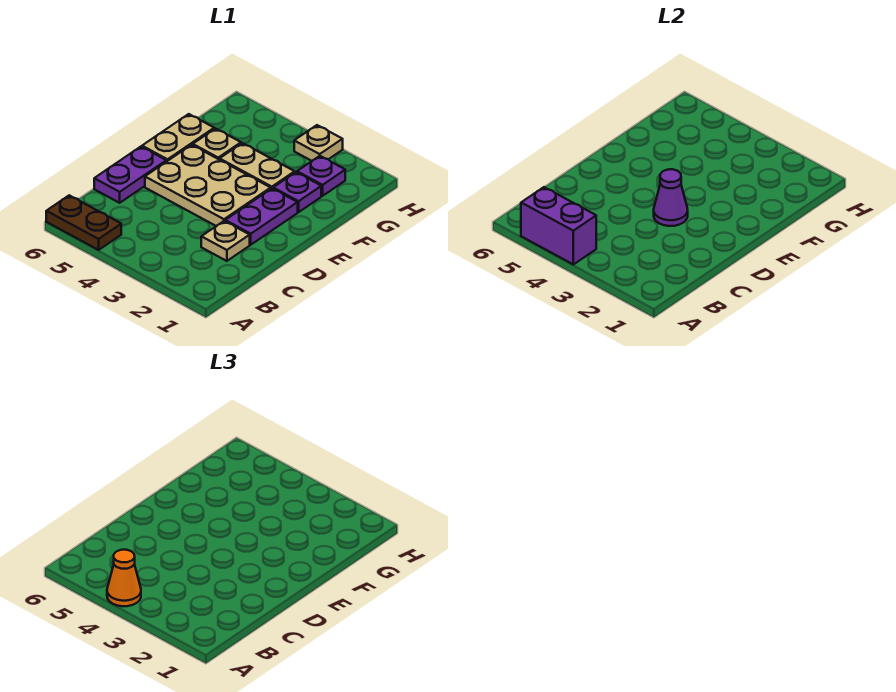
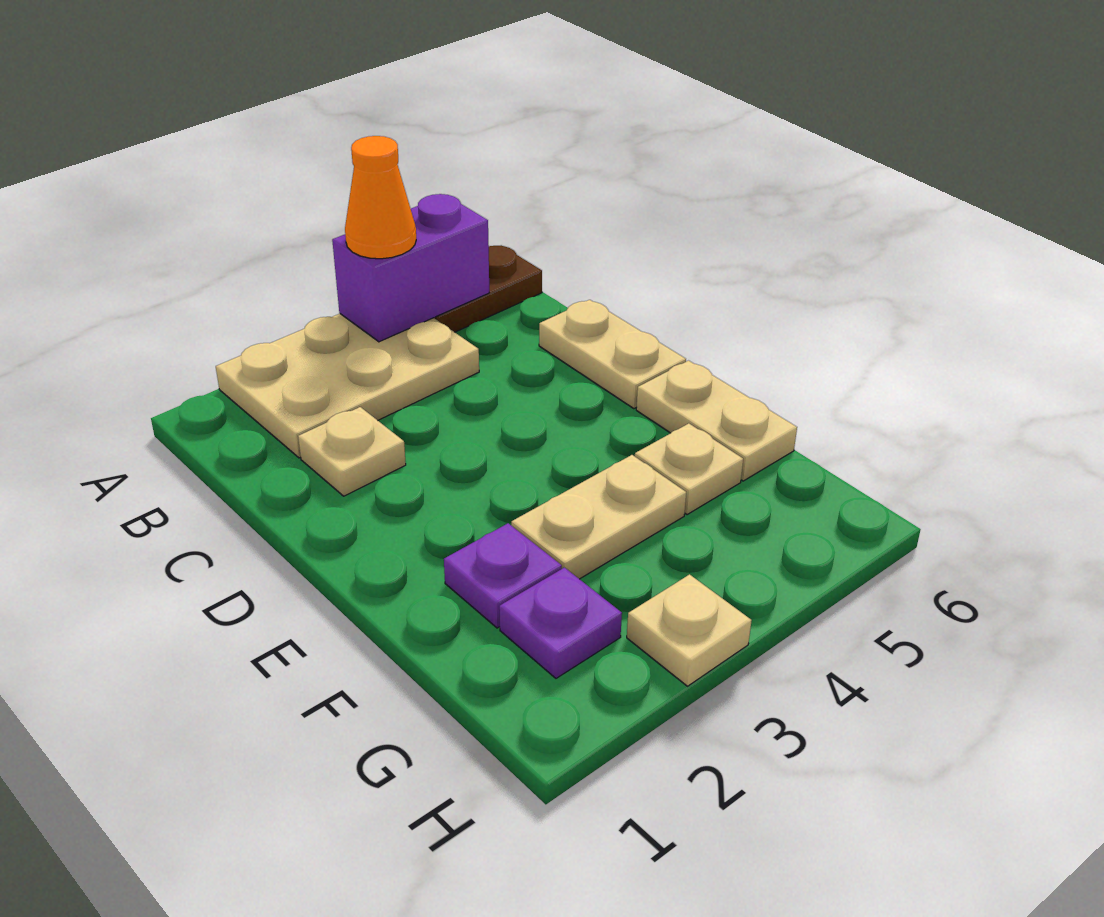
purple plate C6:D6 level 1 -> tan plate C6:D6 level 1
purple plate D2:E2 level 1 -> none
tan plate D3:E5 level 1 -> tan plate A2:B4 level 1
purple cone D3 level 2 -> none

